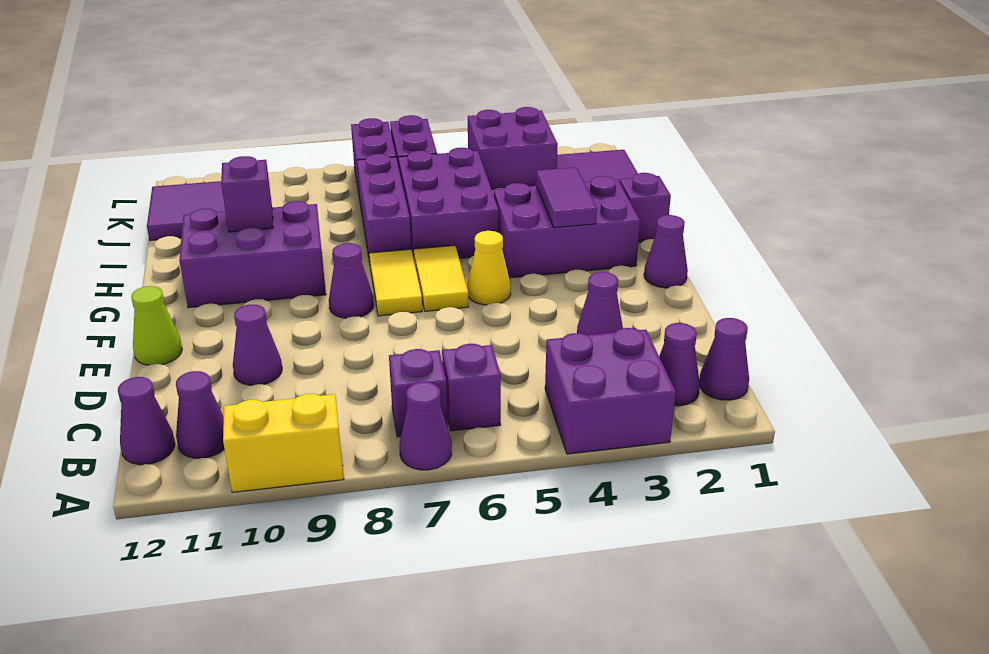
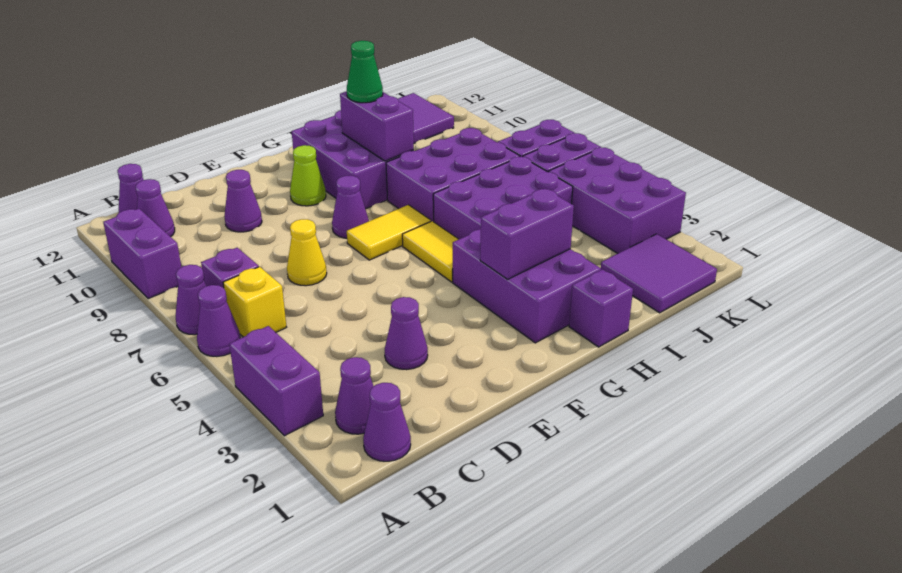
purple brick A3:B4 level 1 -> purple brick A3:A4 level 1
yellow brick A9:A10 level 1 -> purple brick A9:A10 level 1
purple brick B6 level 1 -> yellow brick B6 level 1
lime cone E12 level 1 -> lime cone F10 level 1
purple cone F1 level 1 -> purple cone A6 level 1
yellow cone F5 level 1 -> yellow cone D7 level 1
yellow tile F6:G6 level 1 -> yellow tile G5:G6 level 1
purple tile G3:H3 level 2 -> purple brick G3:H3 level 2
purple brick H7:J7 level 1 -> purple brick H7:J8 level 1
purple brick H10 level 2 -> purple brick H9:H10 level 2
none -> green cone H10 level 3
purple brick K3:L4 level 1 -> purple brick K3:L5 level 1

